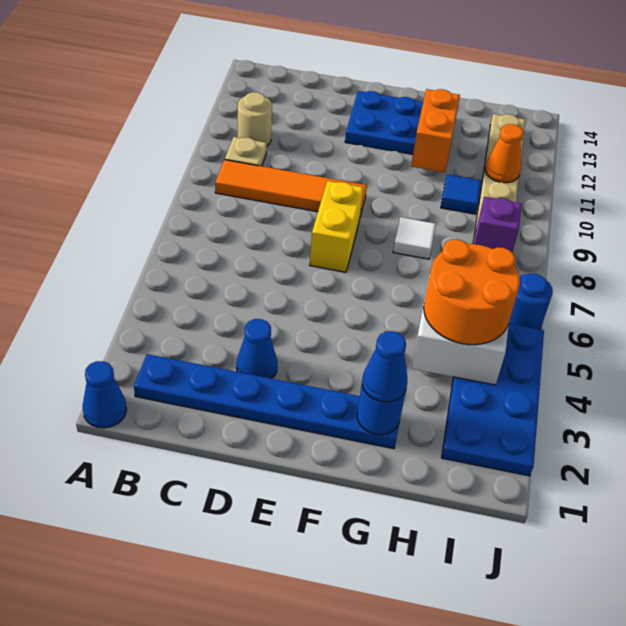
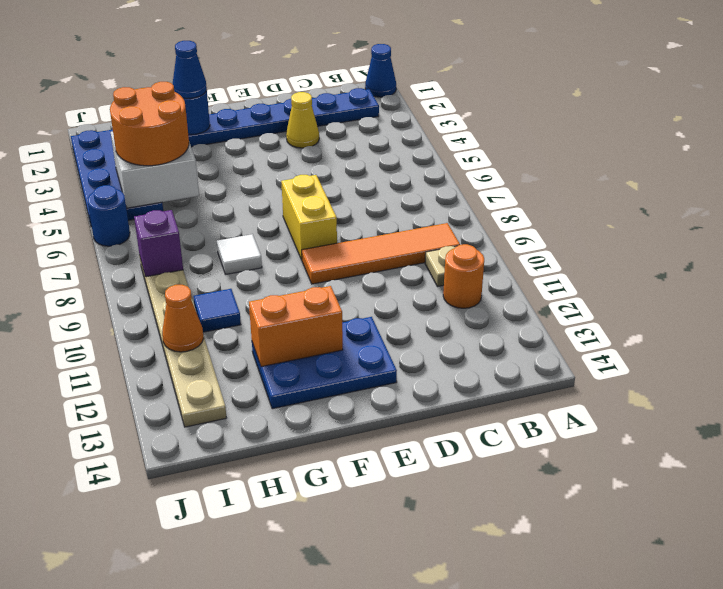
tan round brick B11 level 1 -> orange round brick B11 level 1
blue cone D3 level 1 -> yellow cone D3 level 1
orange brick G11:G12 level 2 -> orange brick F12:G12 level 2

